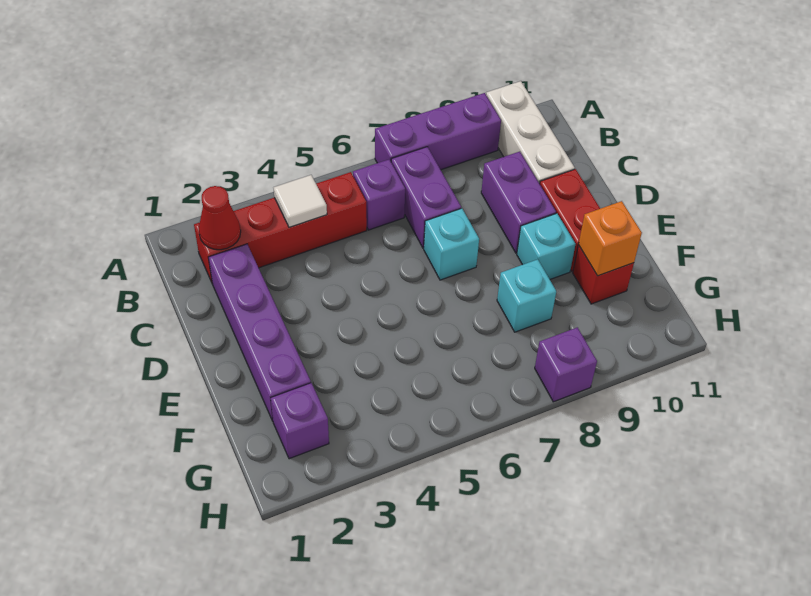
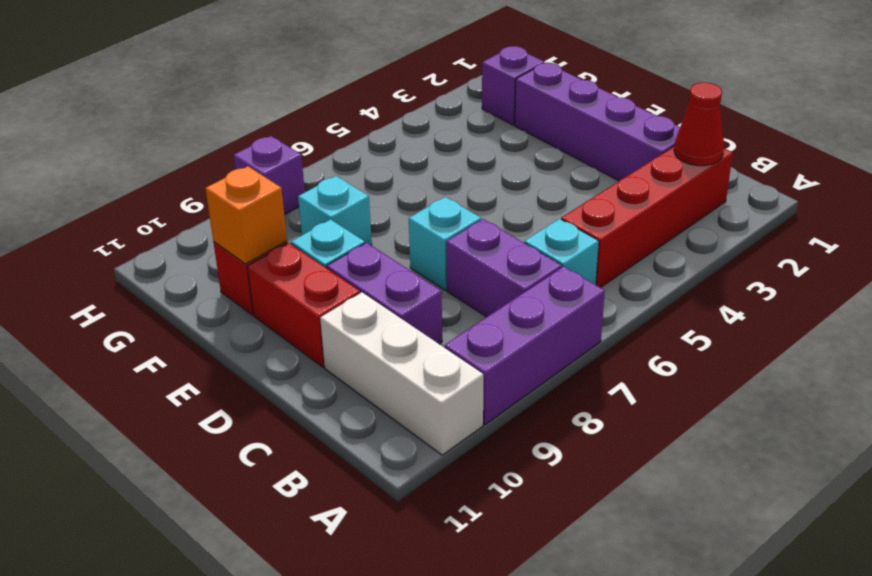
white tile B4 level 2 -> none
purple brick B6 level 1 -> cyan brick B6 level 1

